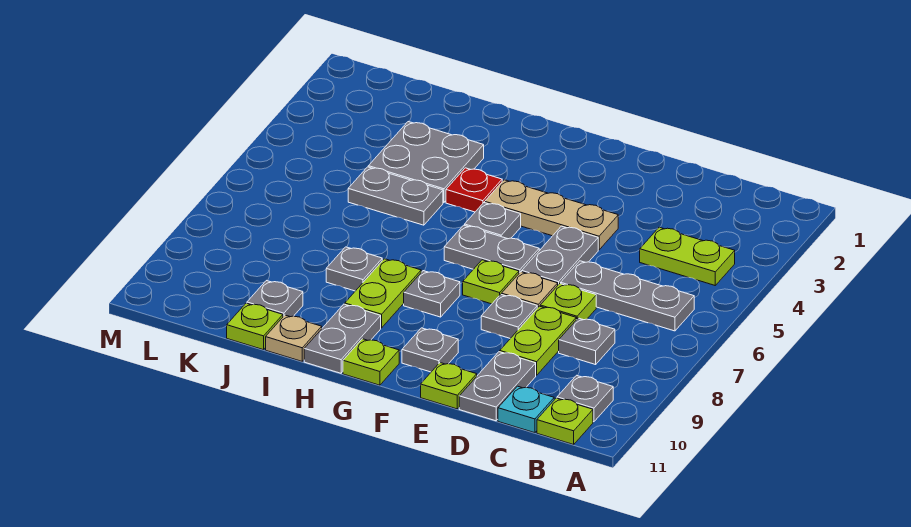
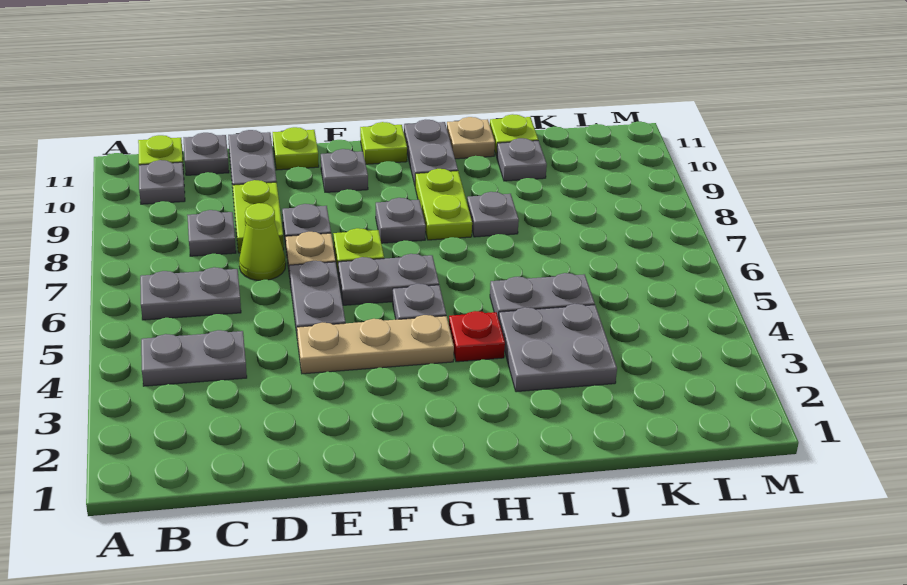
lime plate B4:C4 level 1 -> grey plate B4:C4 level 1
grey plate B6:D6 level 1 -> grey plate B6:C6 level 1
cyan plate C11 level 1 -> grey plate C11 level 1
lime plate D7 level 1 -> lime cone D7 level 1

